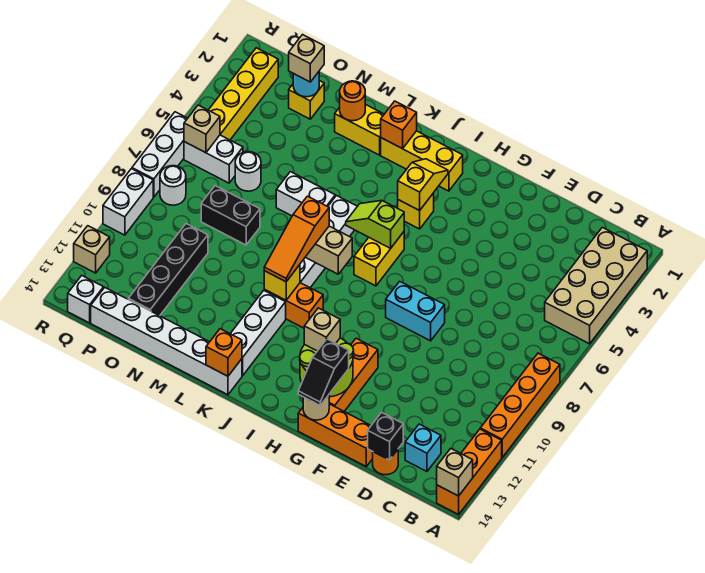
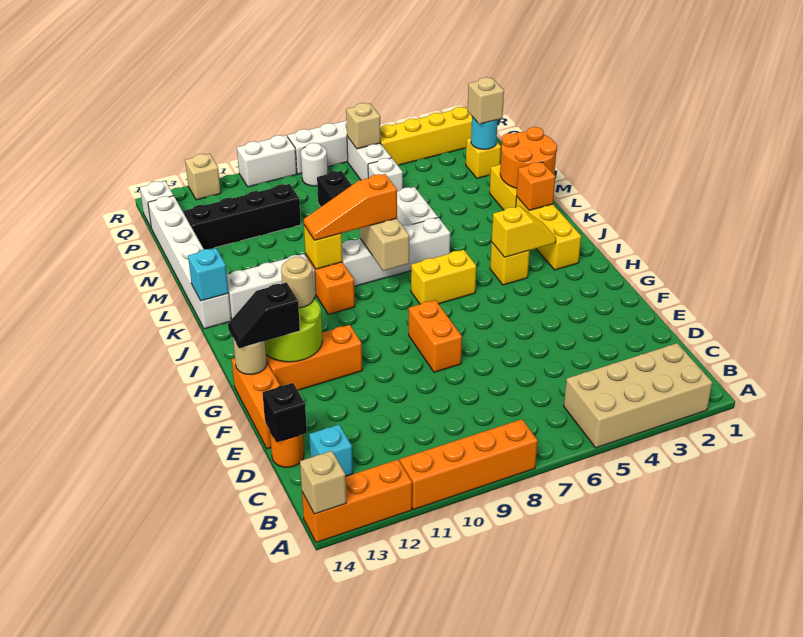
cyan brick F8:G8 level 1 -> orange brick F8:G8 level 1
tan brick H12 level 3 -> tan round brick H12 level 3
lime slope I6:J6 level 2 top I -> none
orange brick K14 level 2 -> cyan brick K14 level 2
orange round brick M2 level 2 -> orange round brick L1:M2 level 2
white round brick O6 level 1 -> white brick O6 level 1

